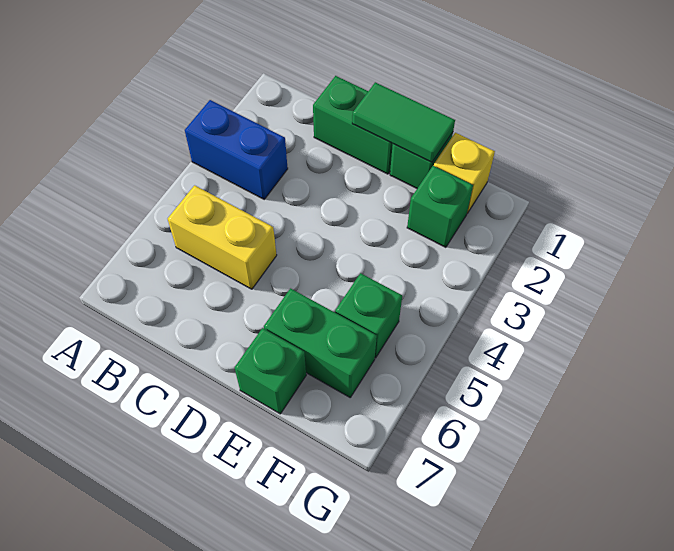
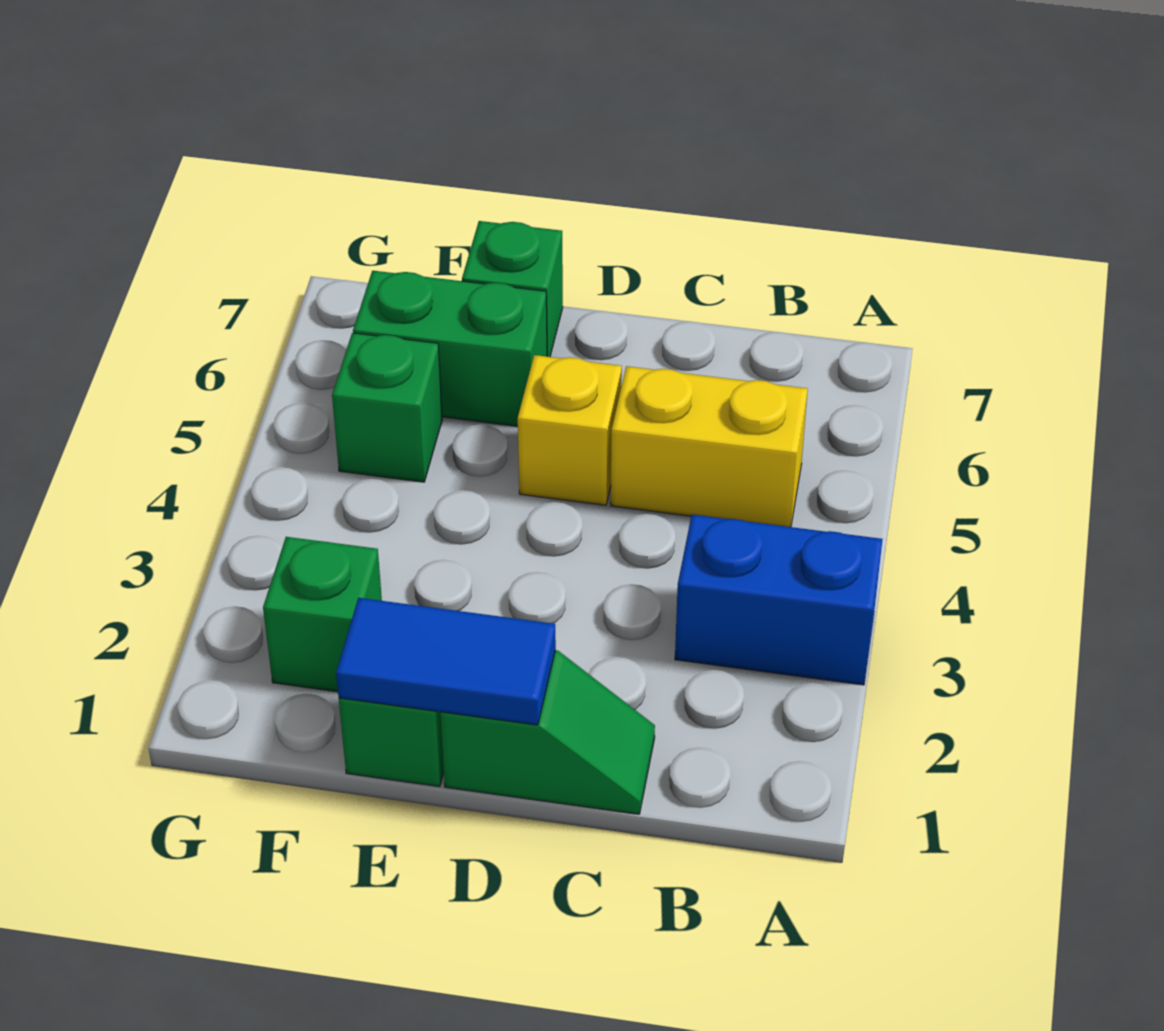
green brick C1:D1 level 1 -> green slope C1:D1 level 1 top D
green tile D1:E1 level 2 -> blue tile D1:E1 level 2
yellow brick F1 level 1 -> yellow brick D5 level 1

